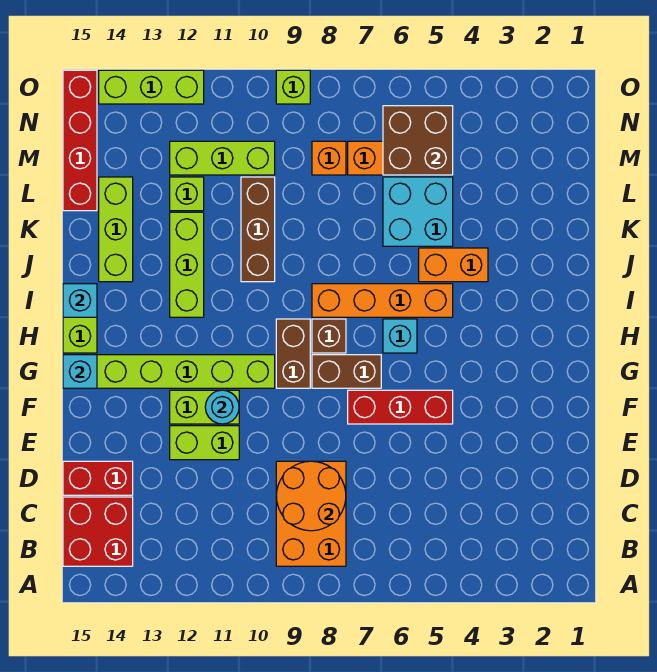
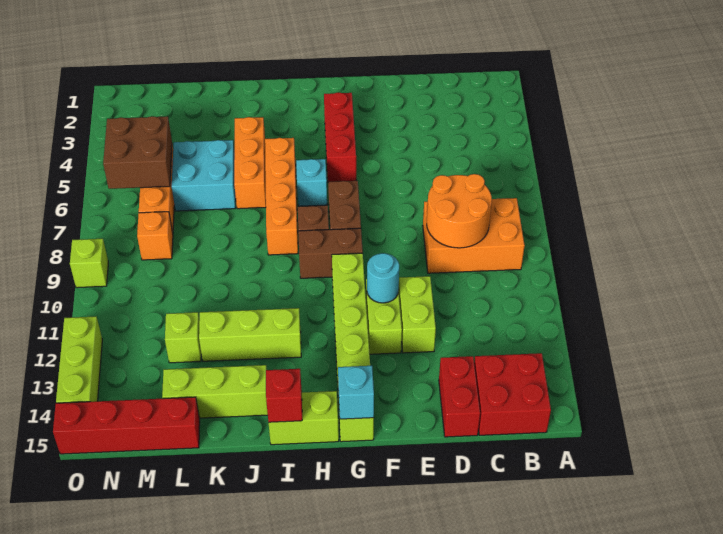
red brick F5:F7 level 1 -> red brick G3:G5 level 1
cyan brick I15 level 2 -> red brick I15 level 2
orange brick J4:J5 level 1 -> orange brick J4:J6 level 1
brown brick J10:L10 level 1 -> none
lime brick M10:M12 level 1 -> none

